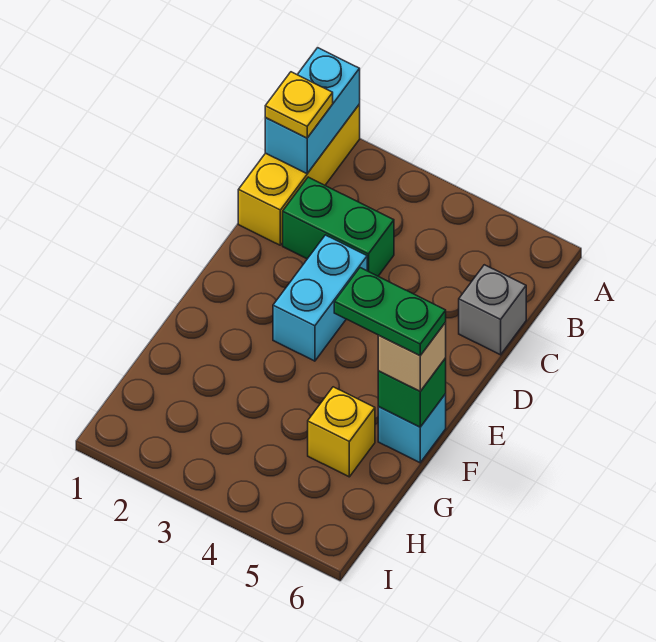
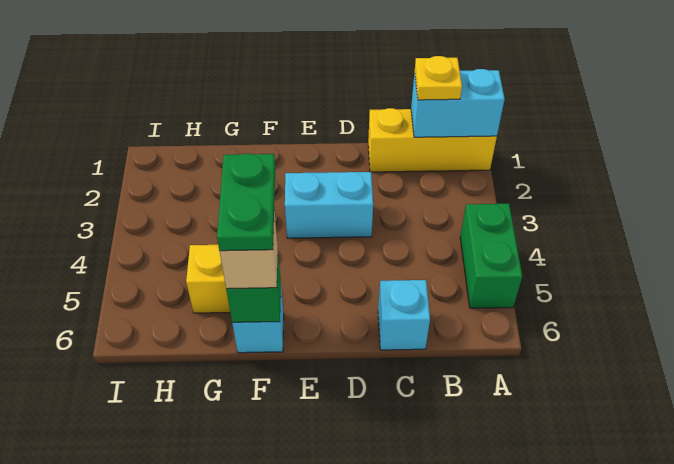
green brick C2:C3 level 1 -> green brick A4:A5 level 1
grey brick C6 level 1 -> cyan brick C6 level 1

